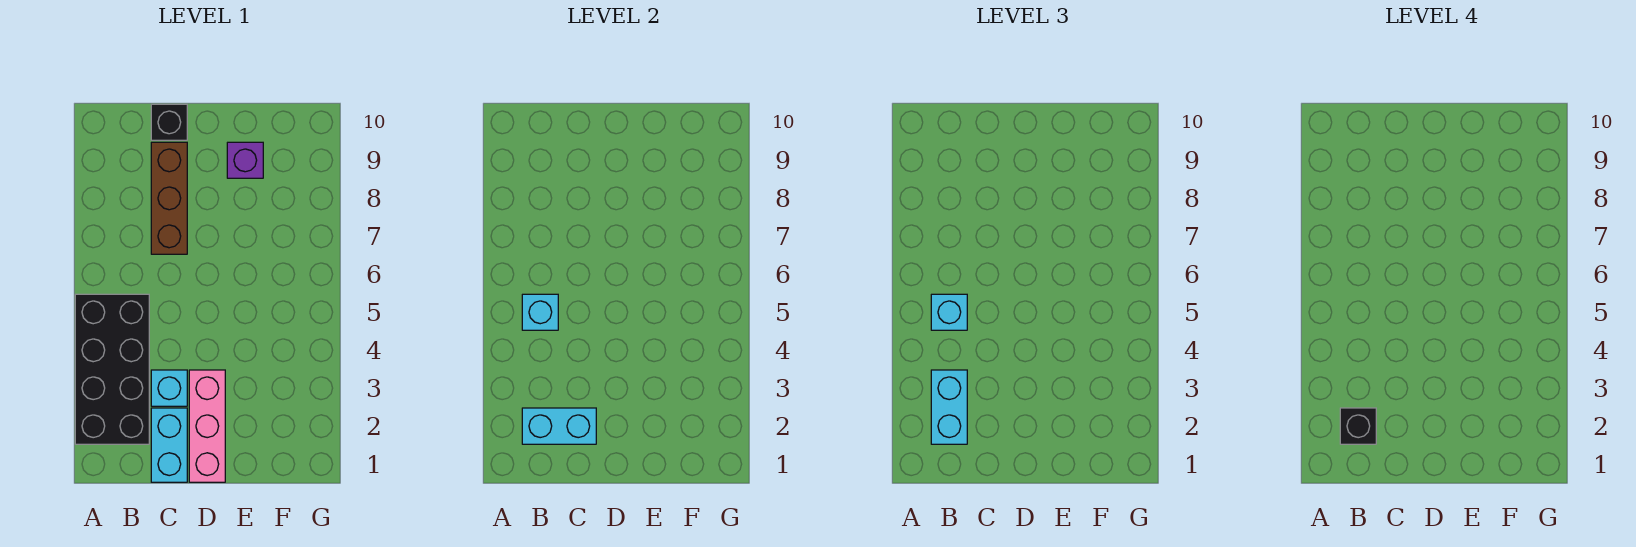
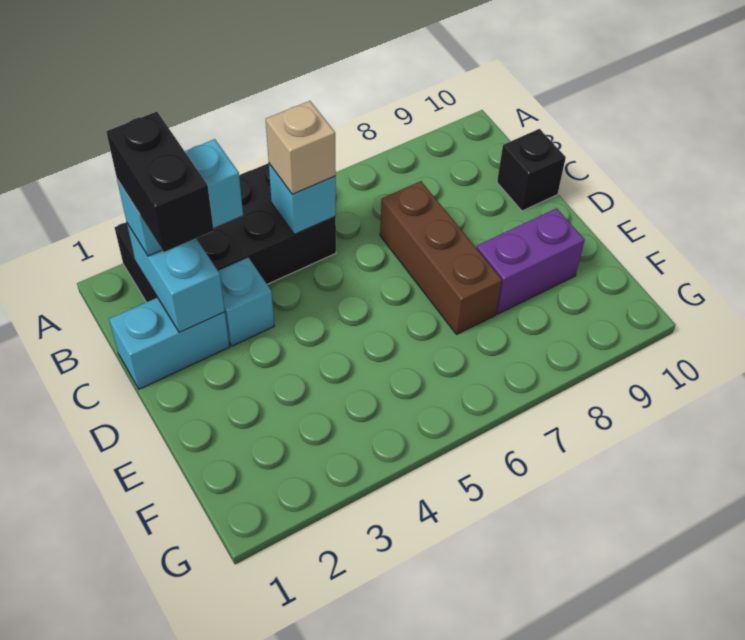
black brick B2 level 4 -> black brick B2:C2 level 4
cyan brick B5 level 3 -> tan brick B5 level 3
brown brick C7:C9 level 1 -> brown brick C7:E7 level 1
pink brick D1:D3 level 1 -> none
purple brick E9 level 1 -> purple brick E8:E9 level 1

